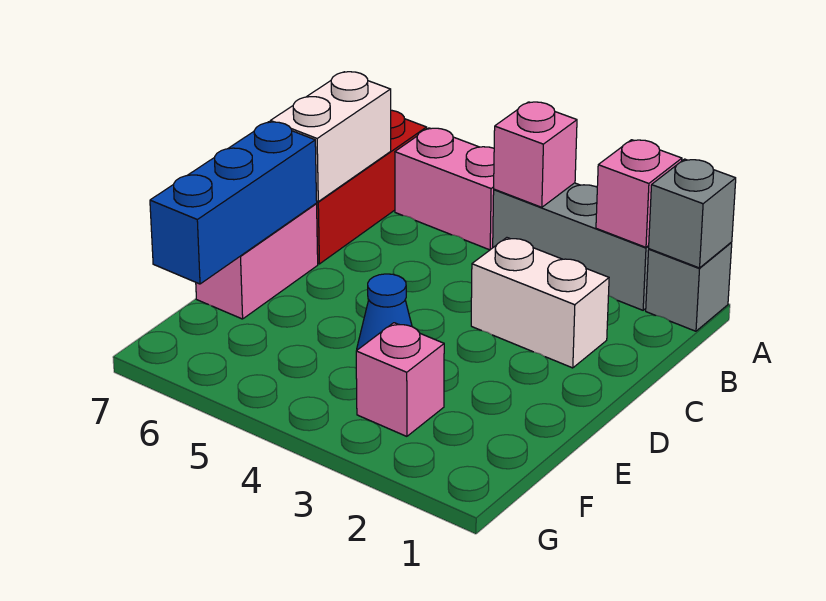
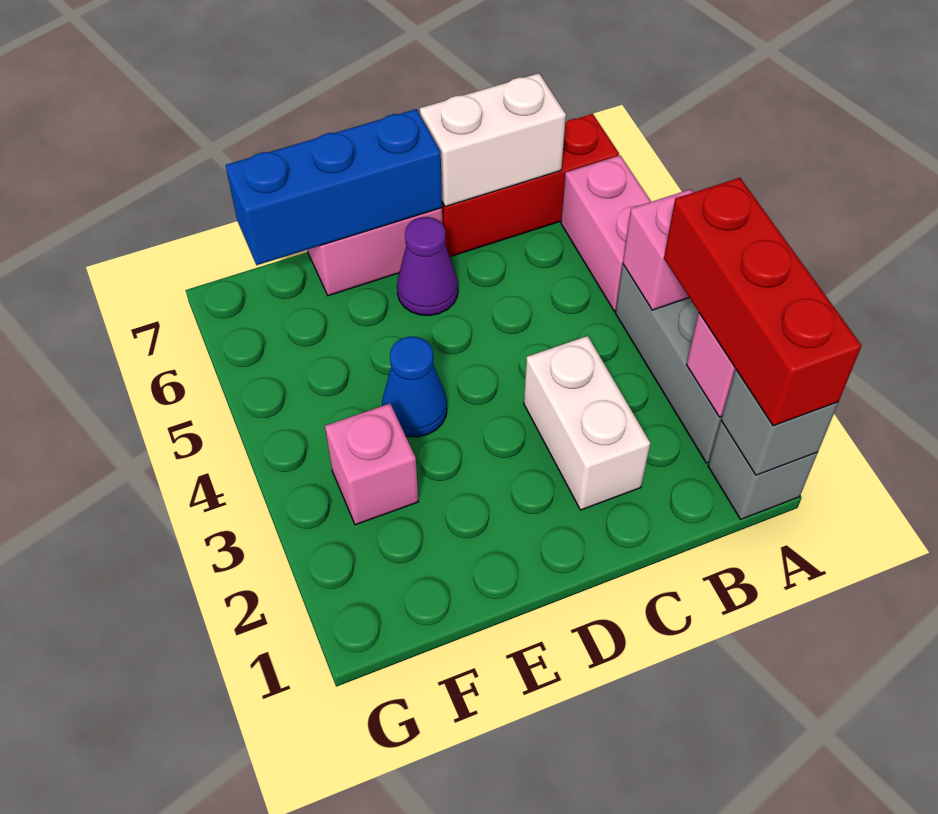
none -> red brick A1:A3 level 3
none -> purple cone D6 level 1

